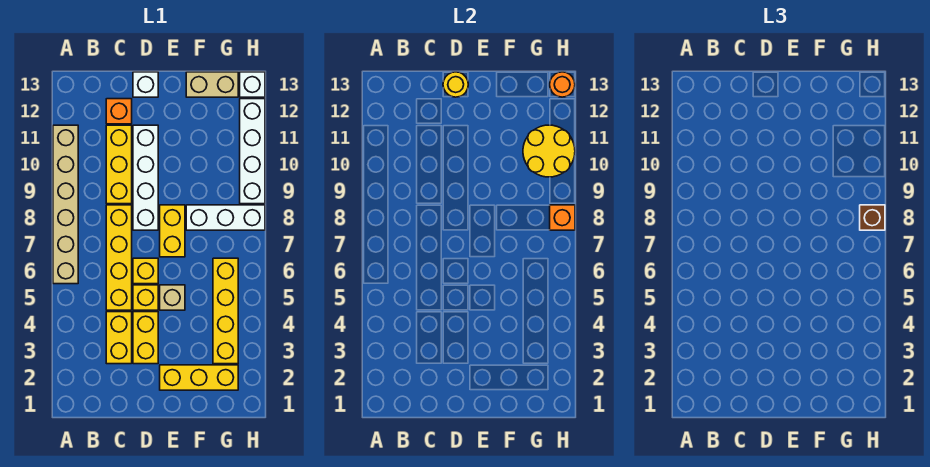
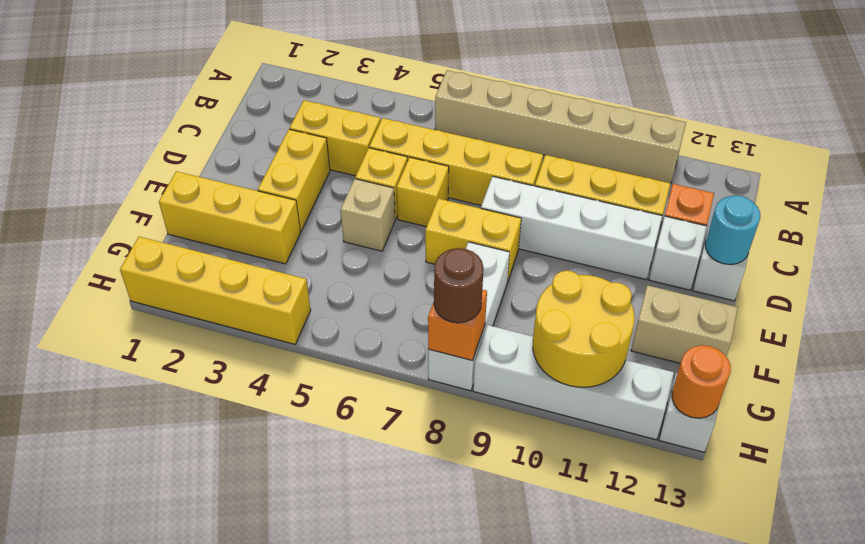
yellow brick D3:D4 level 1 -> yellow brick D3:E3 level 1
none -> white brick D12 level 1
yellow round brick D13 level 2 -> cyan round brick D13 level 2
yellow brick E2:G2 level 1 -> yellow brick F1:F3 level 1
tan brick F13:G13 level 1 -> tan brick F12:F13 level 1
yellow brick G3:G6 level 1 -> yellow brick H1:H4 level 1
brown brick H8 level 3 -> brown round brick H8 level 3

